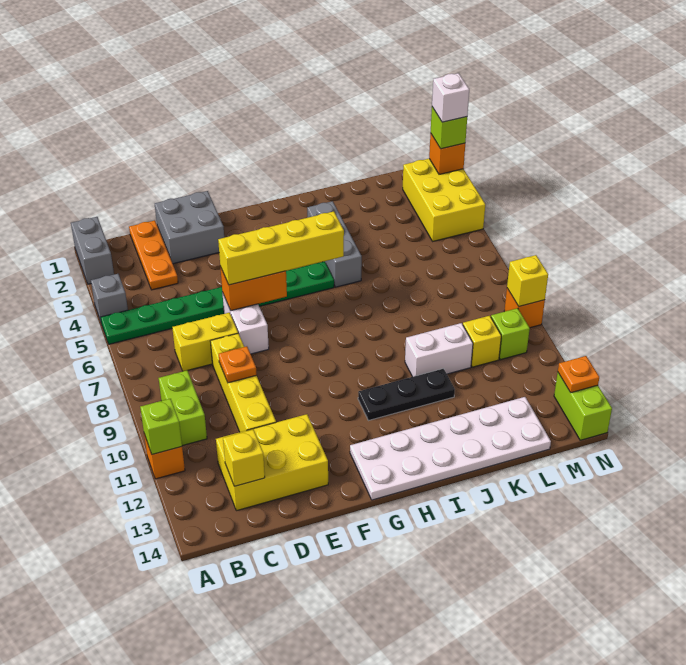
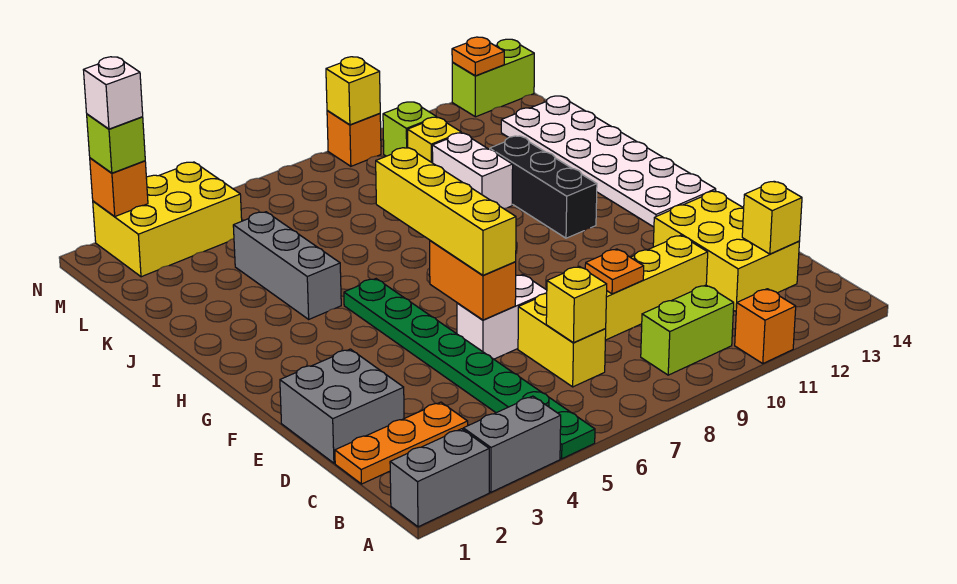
grey brick A4 level 1 -> grey brick A3:A4 level 1
lime brick A11 level 2 -> none
none -> yellow brick C7 level 2
black plate H11:J11 level 1 -> black brick H11:J11 level 1
grey brick I3:I5 level 1 -> grey brick I4:K4 level 1

